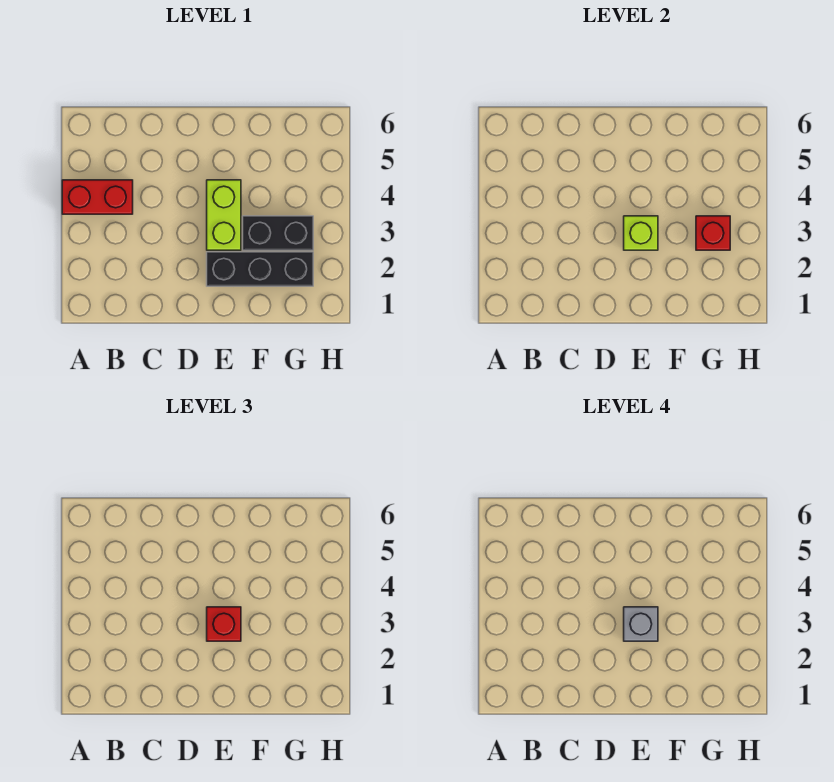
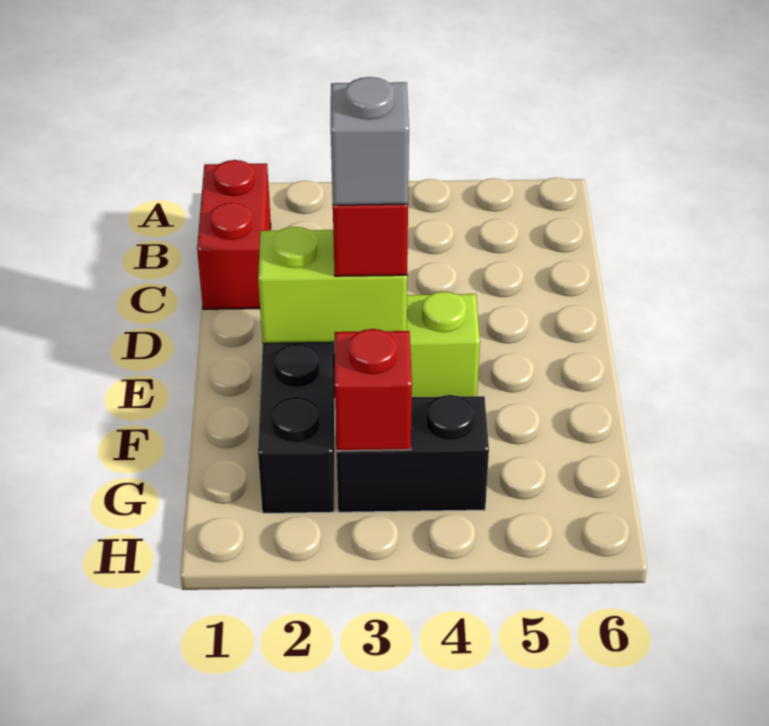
red brick A4:B4 level 1 -> red brick B1:C1 level 1
lime brick E3 level 2 -> lime brick E2:E3 level 2
black brick F3:G3 level 1 -> black brick G3:G4 level 1

